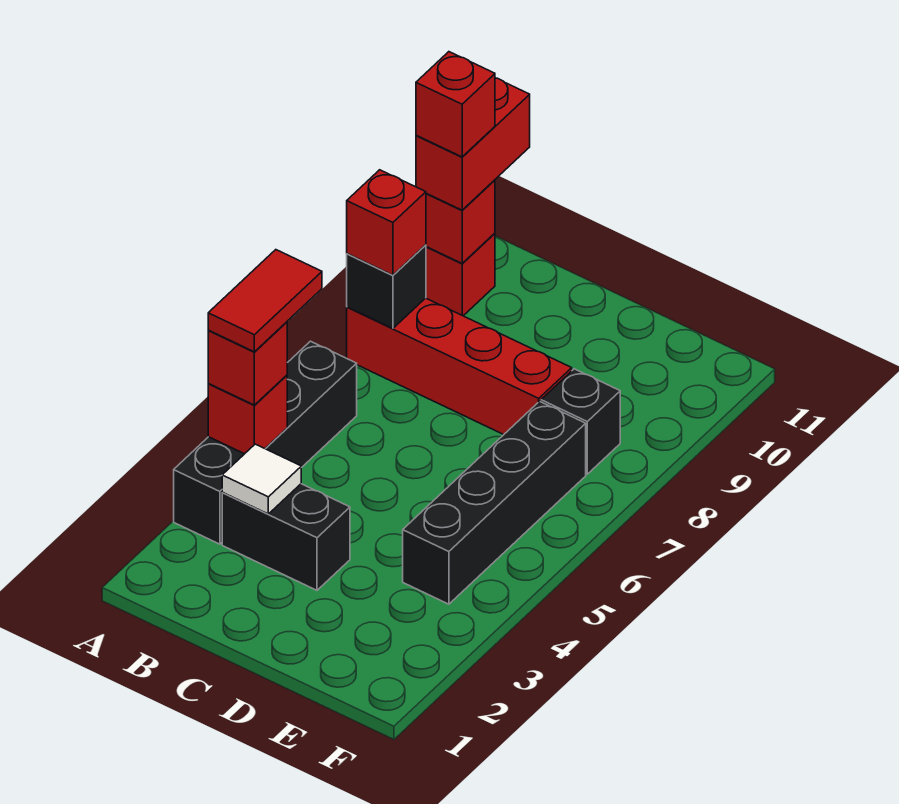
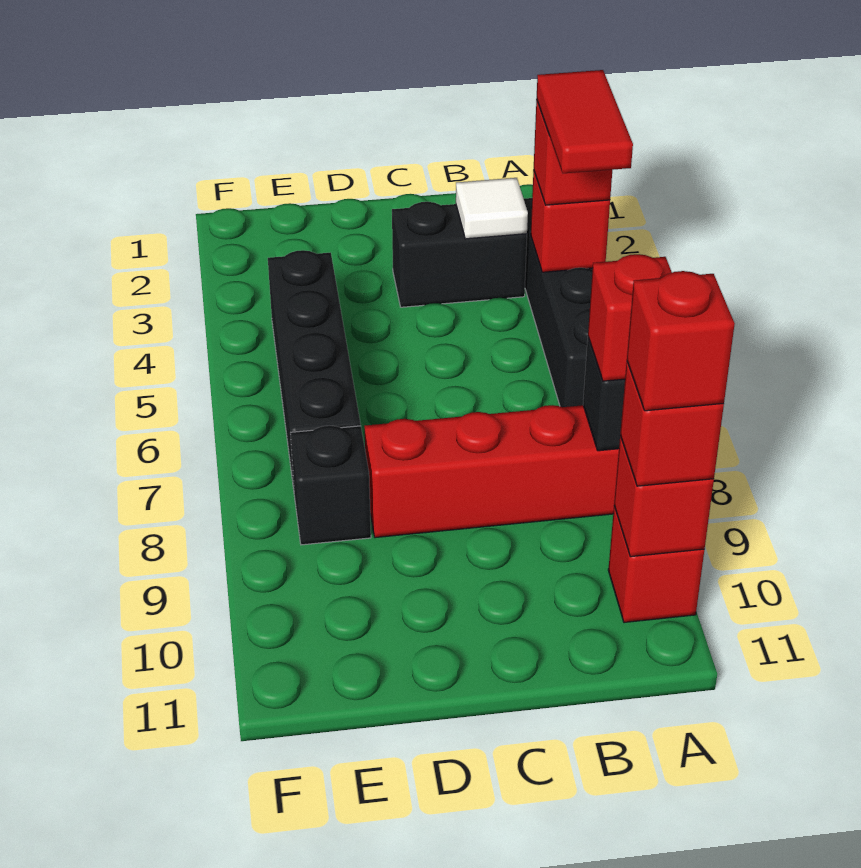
red brick A10:A11 level 3 -> red brick A10 level 3

